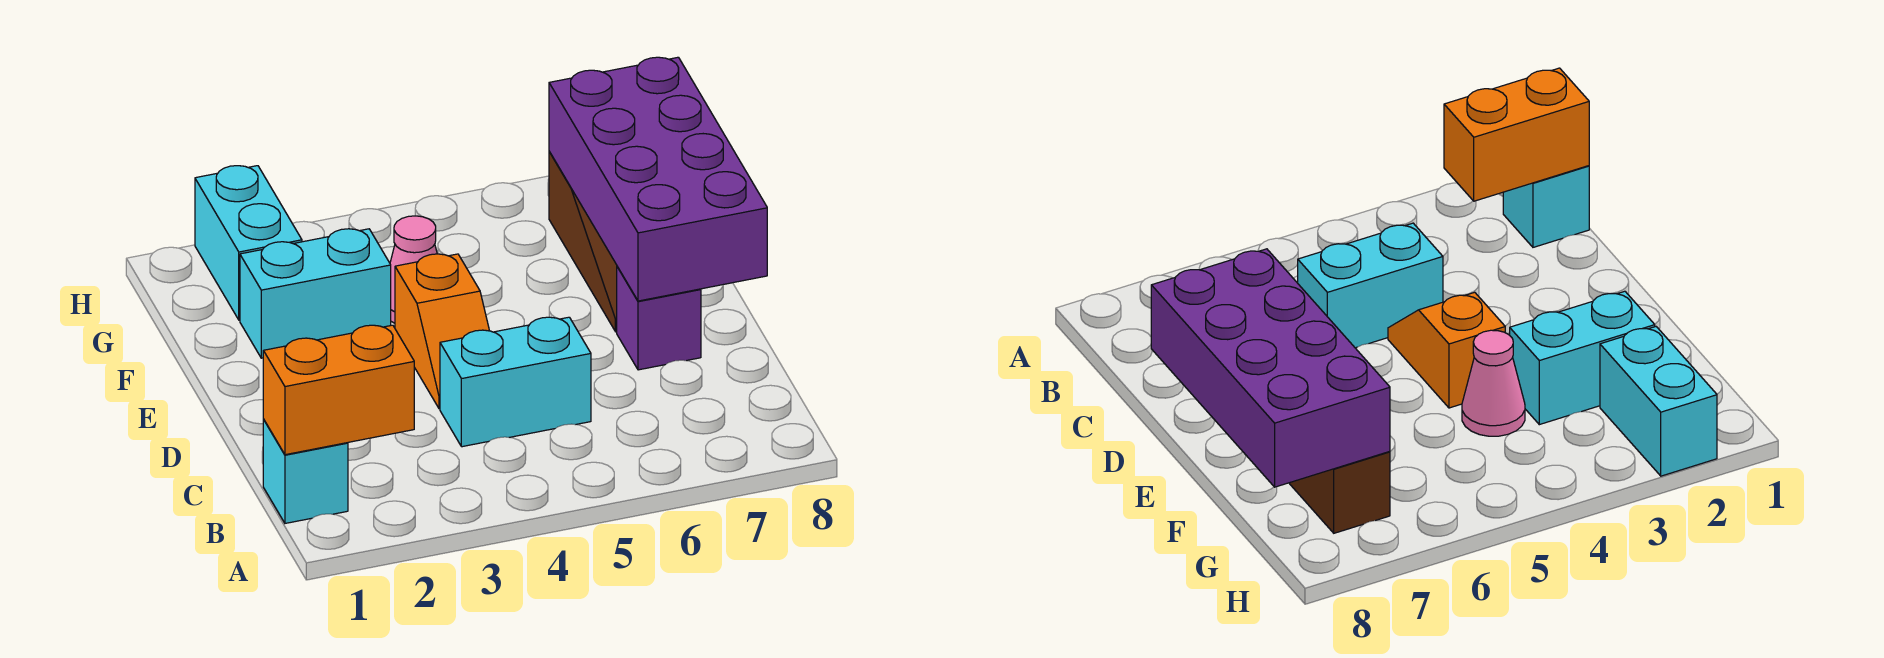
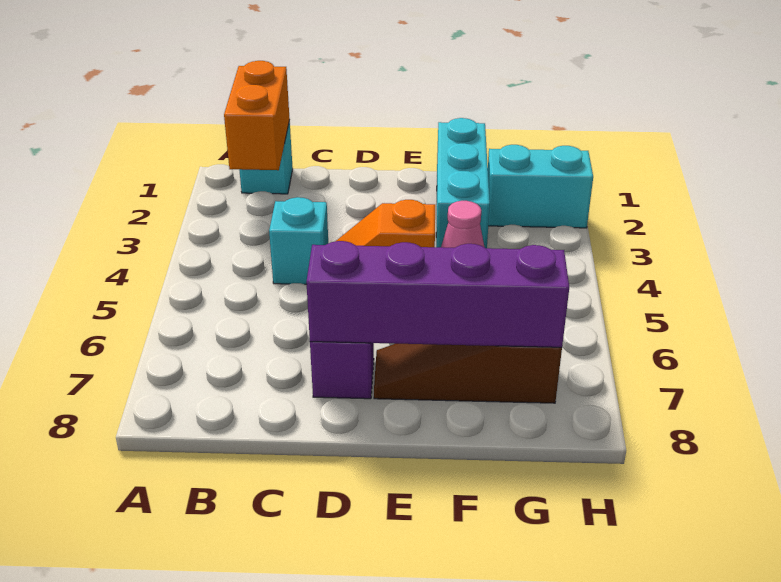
cyan brick C4:C5 level 1 -> cyan brick C4 level 1
purple brick D7:G8 level 2 -> purple brick D7:G7 level 2
cyan brick F2:F3 level 1 -> cyan brick F1:F3 level 1

